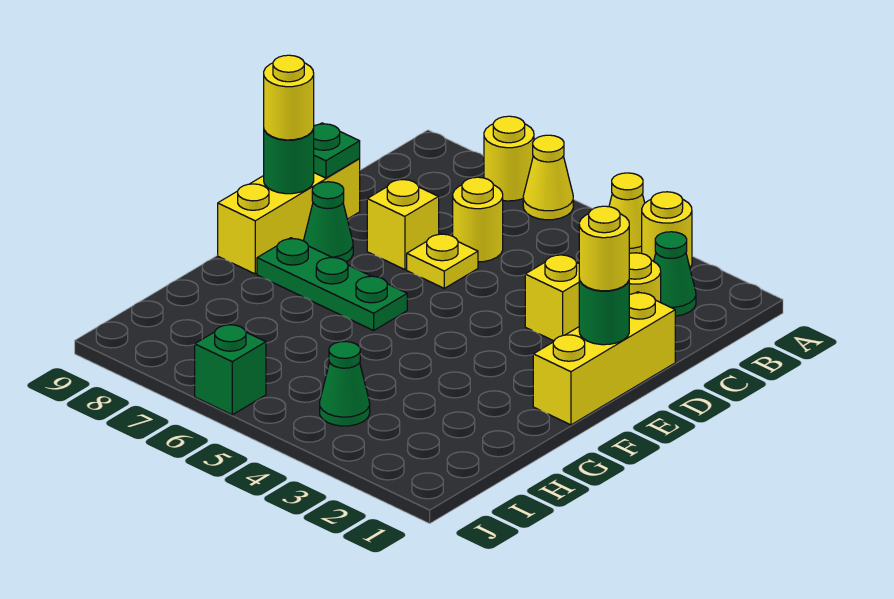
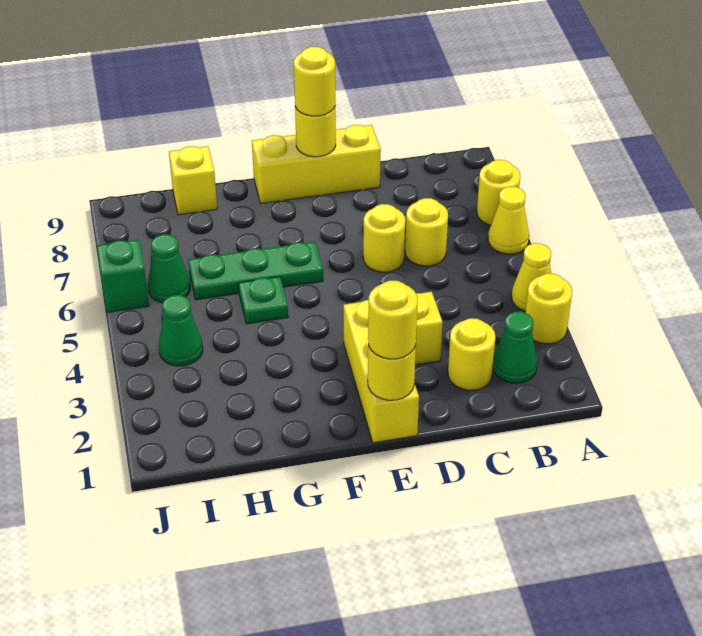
yellow brick D1:F1 level 1 -> yellow brick E1:E3 level 1
yellow plate D6 level 1 -> yellow round brick D6 level 1
yellow brick D7 level 1 -> yellow brick H9 level 1
green plate D9 level 2 -> green plate G5 level 1
green round brick E1 level 2 -> yellow round brick E1 level 2
green cone E8 level 1 -> green cone I6 level 1
green round brick E9 level 2 -> yellow round brick E9 level 2
green plate F6:F8 level 1 -> green plate F6:H6 level 1

